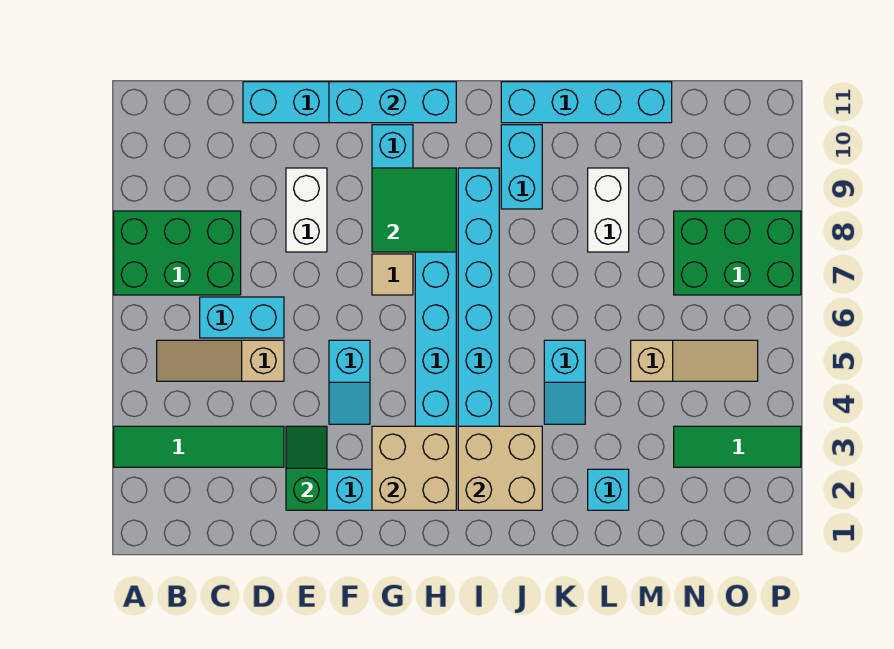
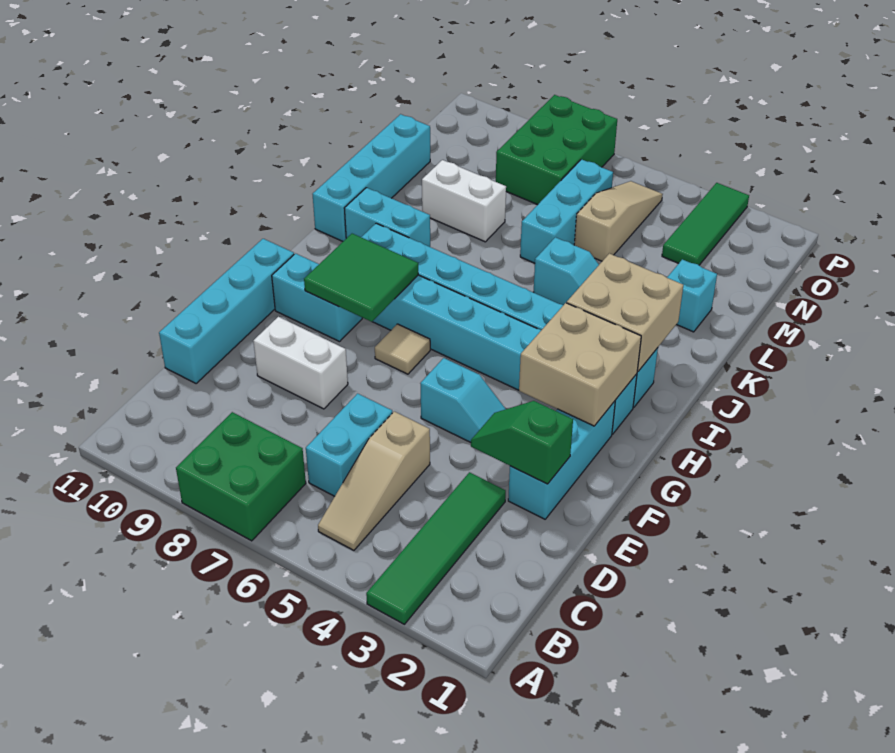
green brick A7:C8 level 1 -> green brick A7:B8 level 1
cyan brick F11:H11 level 2 -> cyan brick L6:N6 level 1

